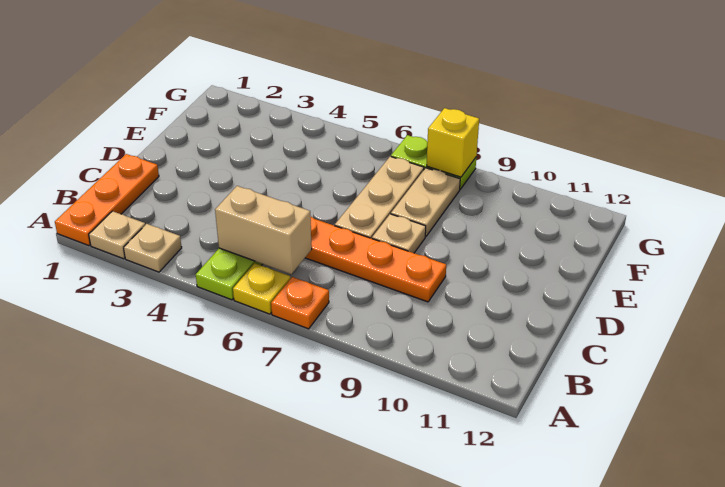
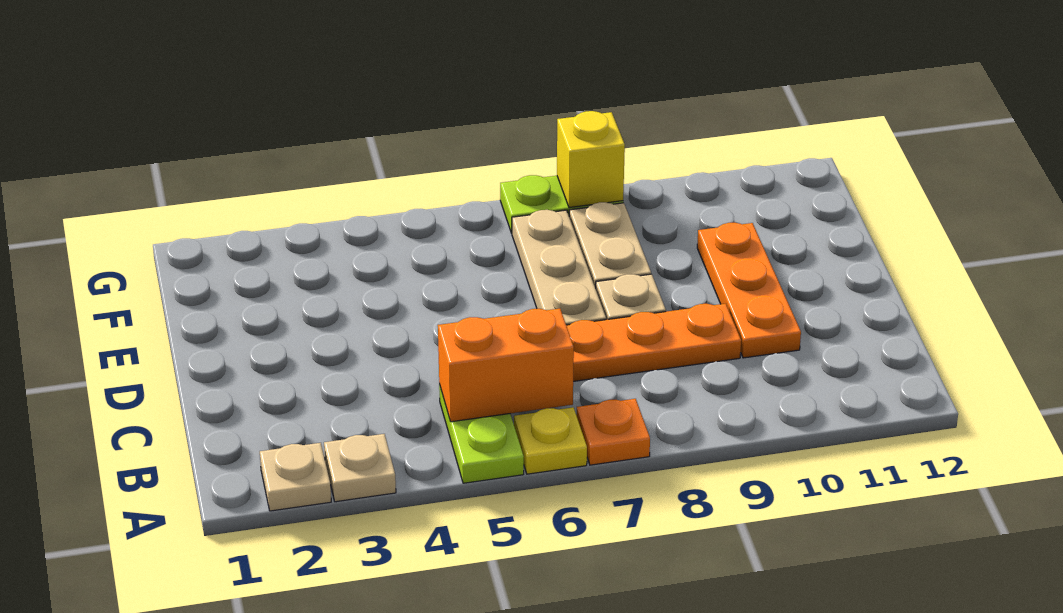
orange plate A1:C1 level 1 -> orange plate C10:E10 level 1
tan brick B5:B6 level 2 -> orange brick B5:B6 level 2

